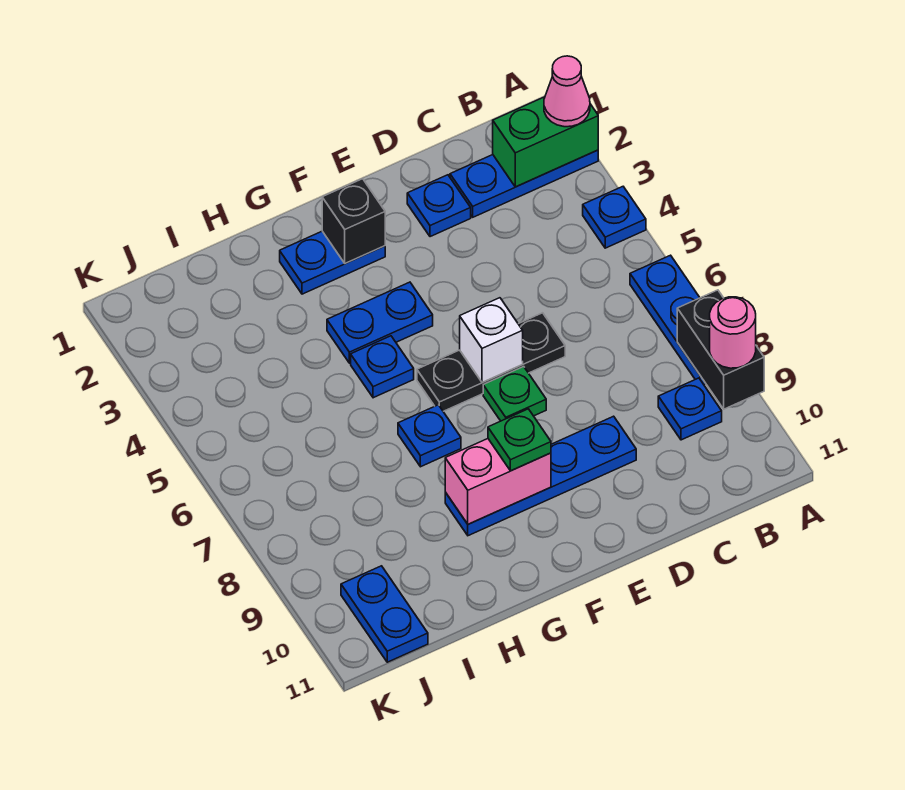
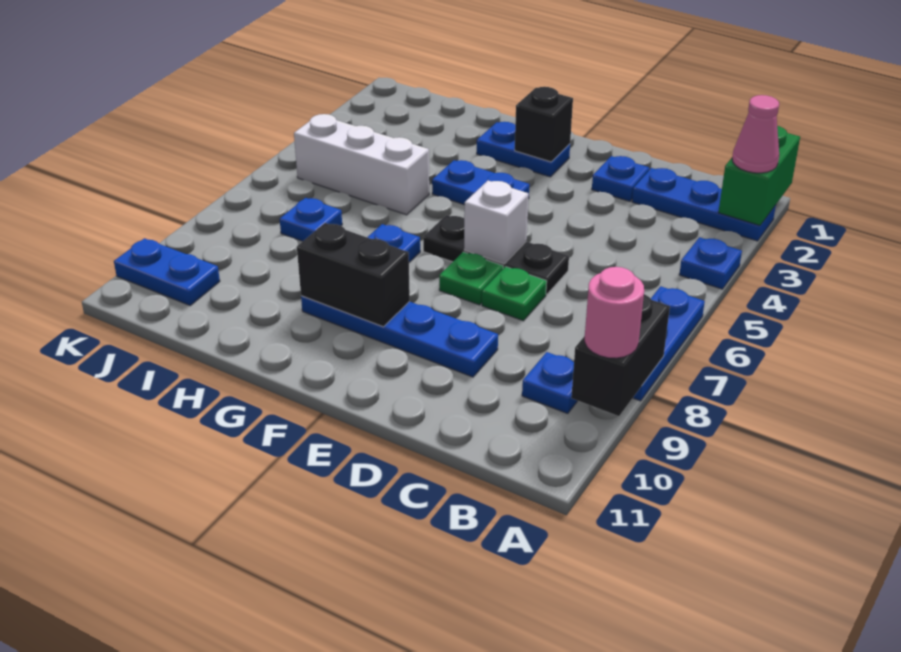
green brick A2:B2 level 2 -> green brick A1:A2 level 2
pink brick F9:G9 level 2 -> black brick F9:G9 level 2
green plate F9 level 3 -> green plate D7 level 1
blue plate G5 level 1 -> blue plate I7 level 1
none -> white brick H5:J5 level 1
blue plate J10:J11 level 1 -> blue plate J10:K10 level 1

